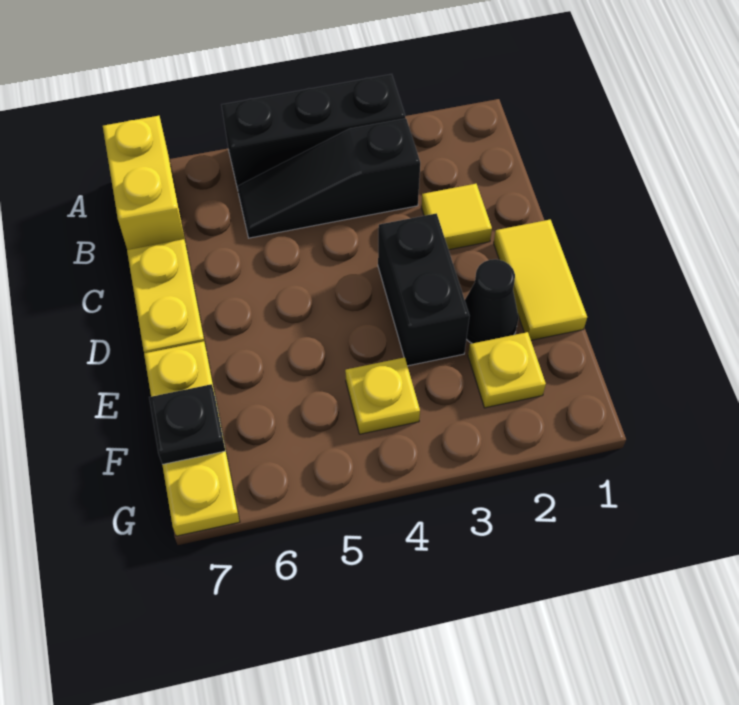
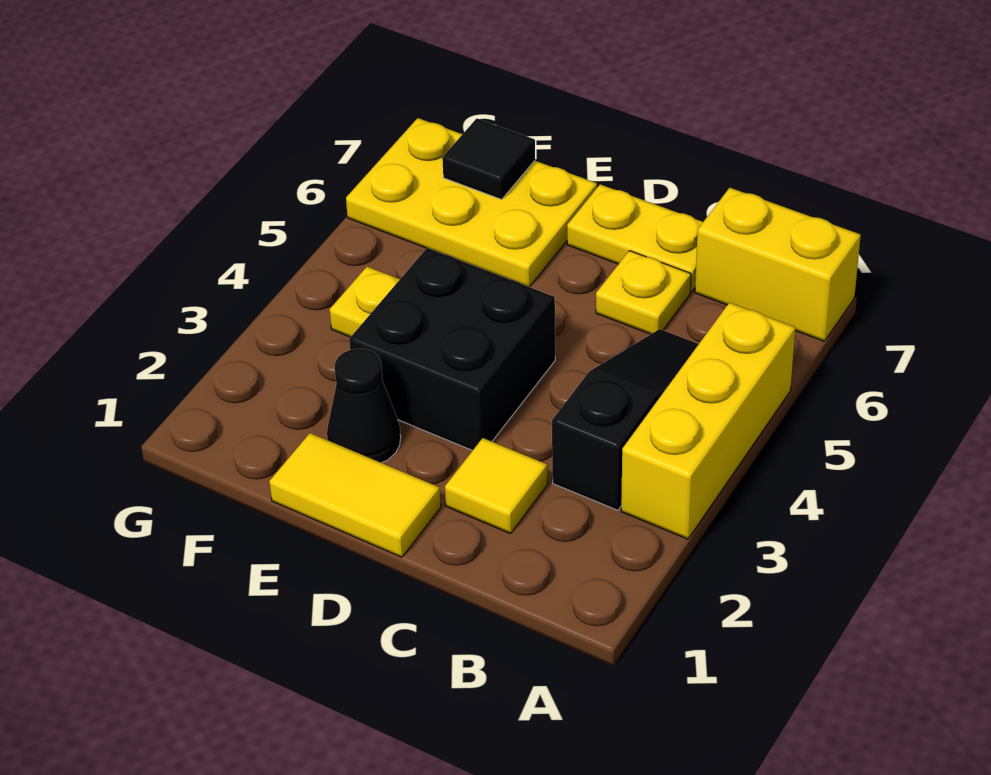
black brick A3:A5 level 1 -> yellow brick A3:A5 level 1
black brick D3:E3 level 1 -> black brick D3:E4 level 1
yellow plate E7:G7 level 1 -> yellow plate E6:G7 level 1
yellow plate F2 level 1 -> yellow plate C6 level 1
black plate F7 level 2 -> black tile F7 level 2

